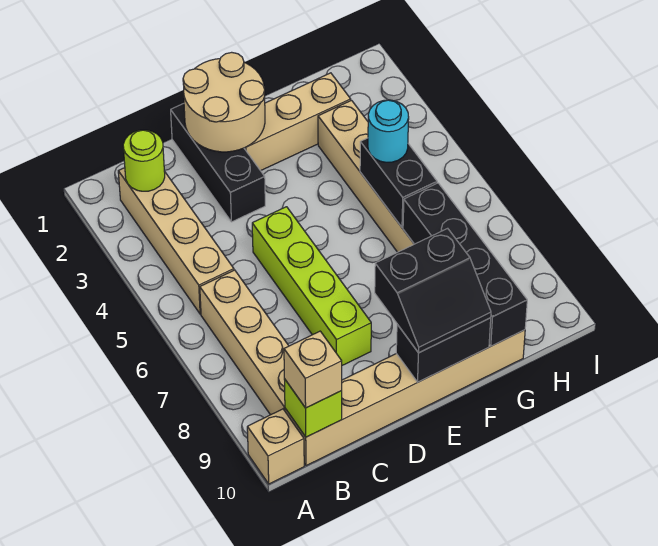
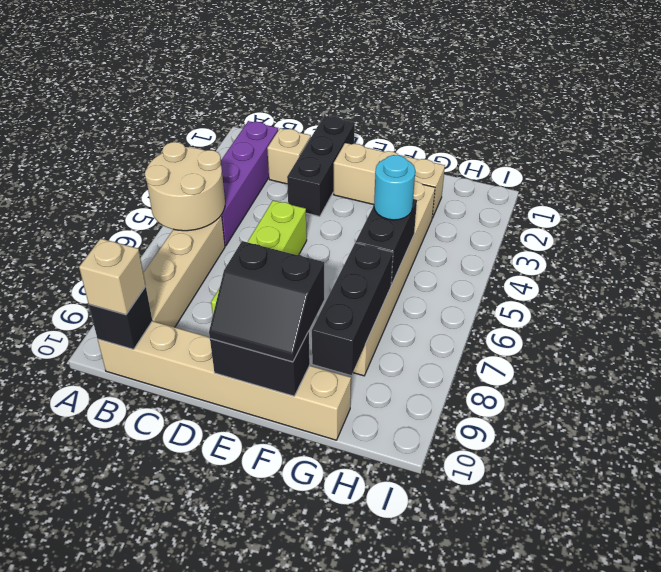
tan brick A10 level 1 -> tan brick C2 level 1
tan brick B2:B5 level 1 -> purple brick B2:B5 level 1
lime round brick B2 level 2 -> none
lime brick B10 level 2 -> black brick B10 level 2
tan round brick D1:E2 level 2 -> tan round brick A5:B6 level 2
black brick G7:G10 level 2 -> black brick G7:G9 level 2

